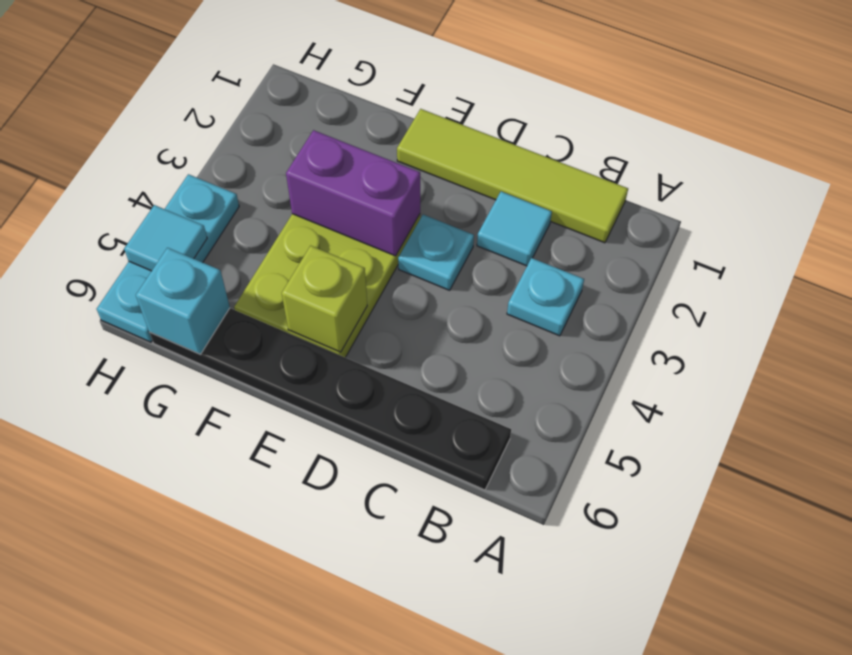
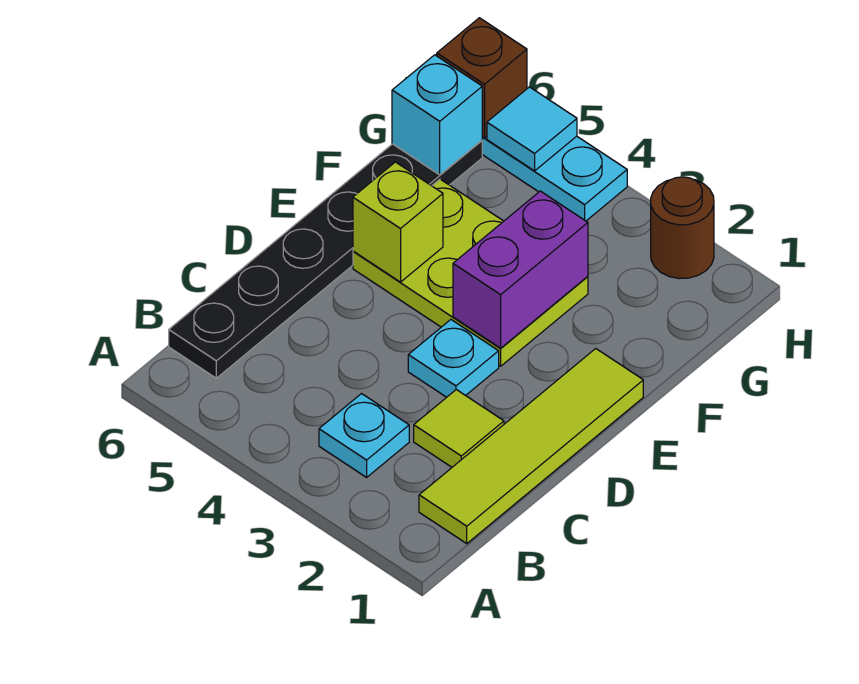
cyan tile C2 level 1 -> lime tile C2 level 1
none -> brown round brick H2 level 1
none -> brown brick H6 level 2

